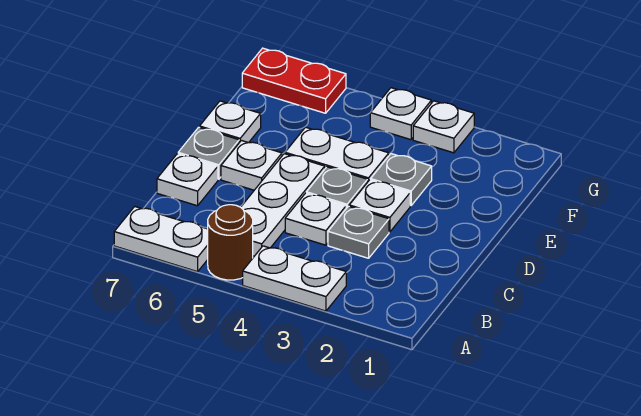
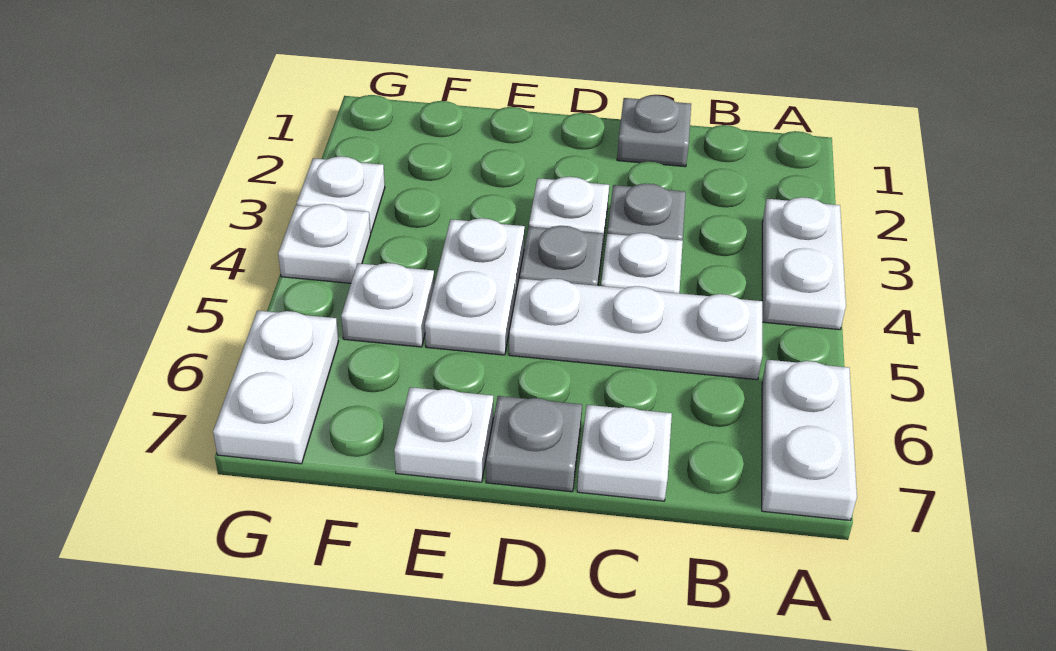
brown round brick A5 level 1 -> none
white plate D6 level 1 -> white plate F5 level 1
grey plate E3 level 1 -> grey plate C1 level 1
red plate G6:G7 level 1 -> white plate G6:G7 level 1

